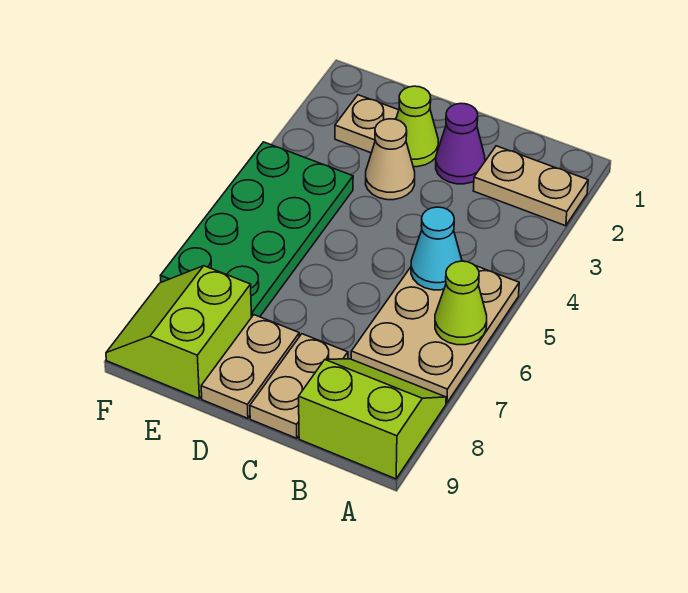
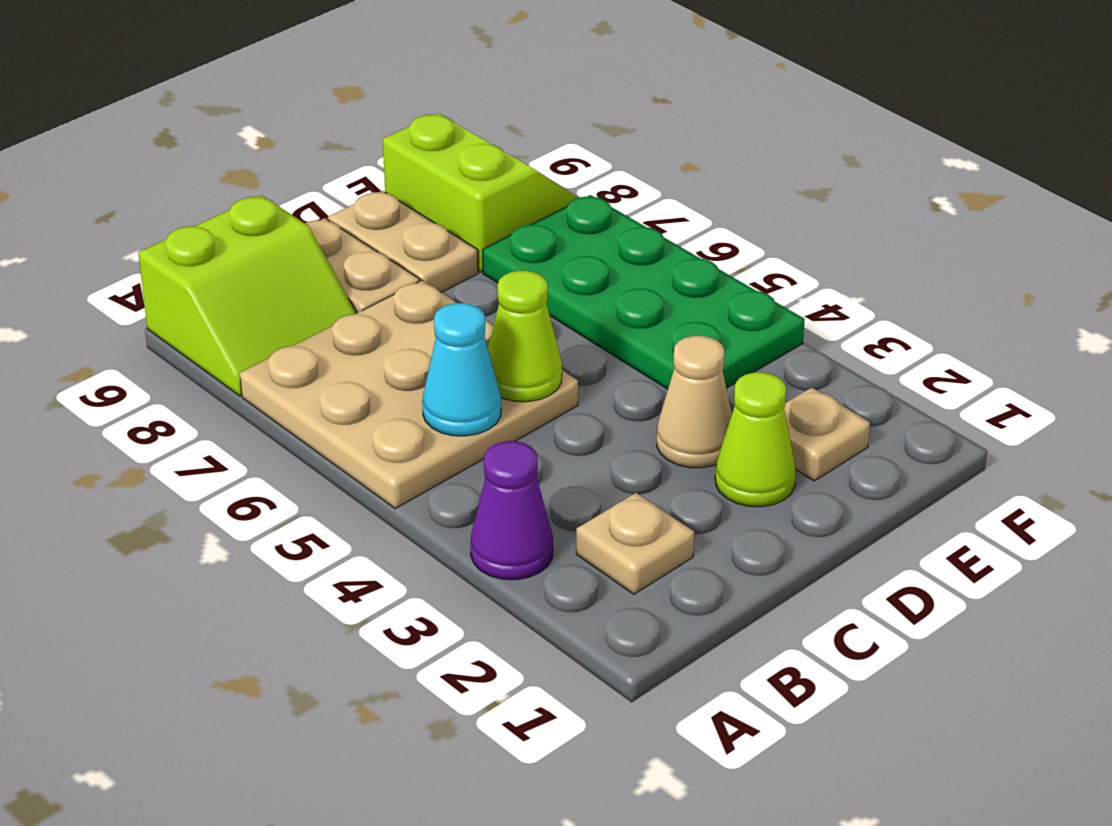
tan plate A2:B2 level 1 -> tan plate B2 level 1
tan plate A5:B7 level 1 -> tan plate A5:C7 level 1
lime cone A6 level 2 -> lime cone C5 level 2
purple cone C2 level 1 -> purple cone A3 level 1

